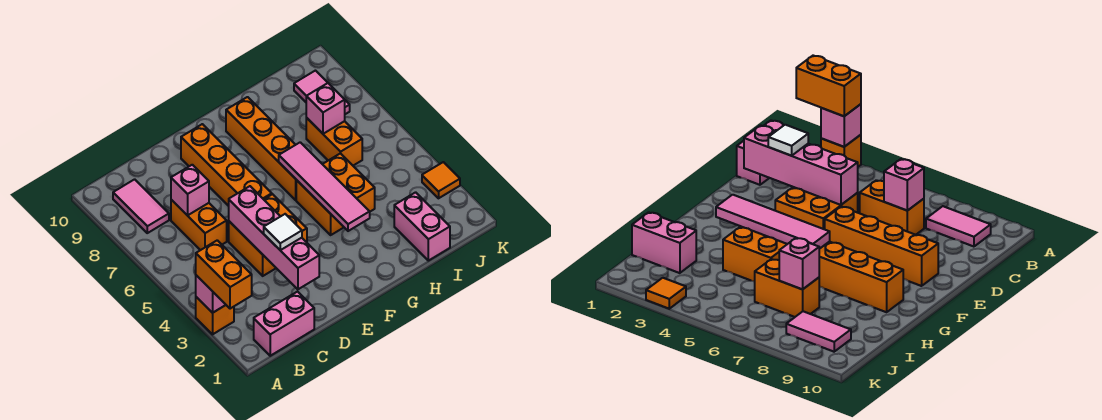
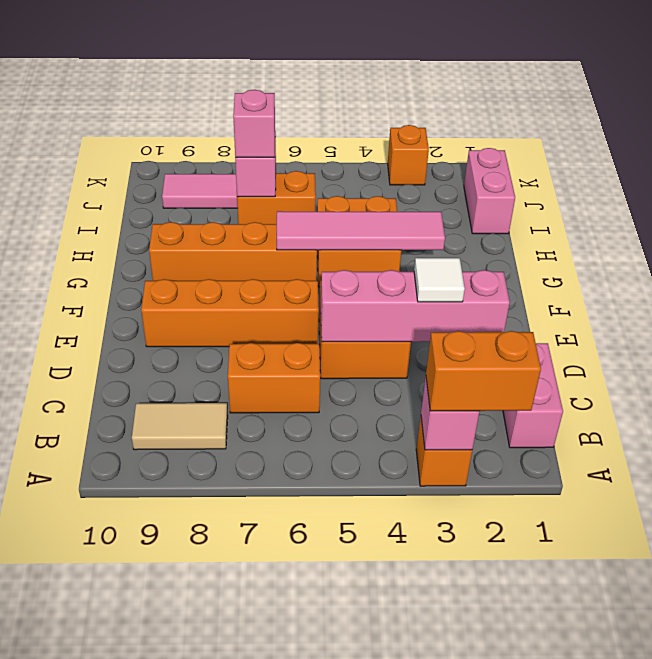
pink tile B8:B9 level 1 -> tan tile B8:B9 level 1
pink brick C7 level 2 -> pink brick I7 level 3
pink brick I1:I2 level 1 -> pink brick I1:J1 level 1
orange tile K3 level 1 -> orange brick K3 level 1

